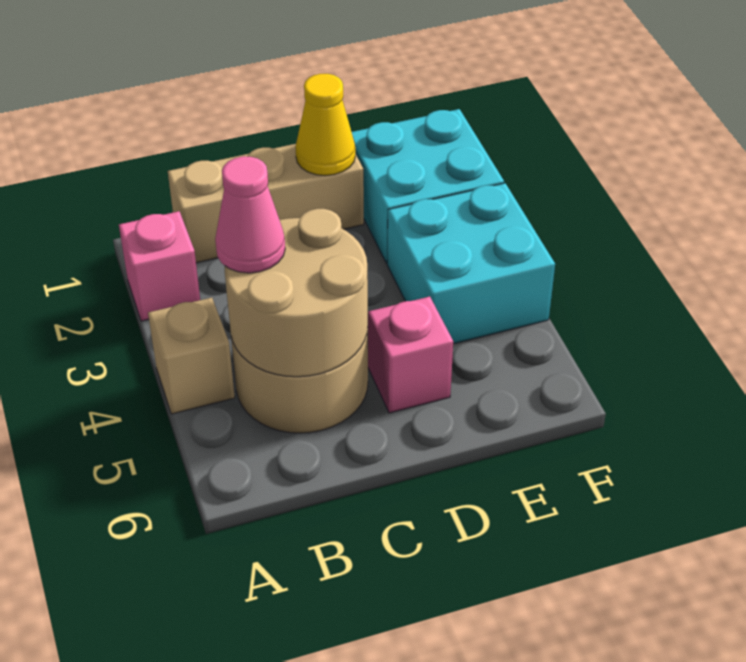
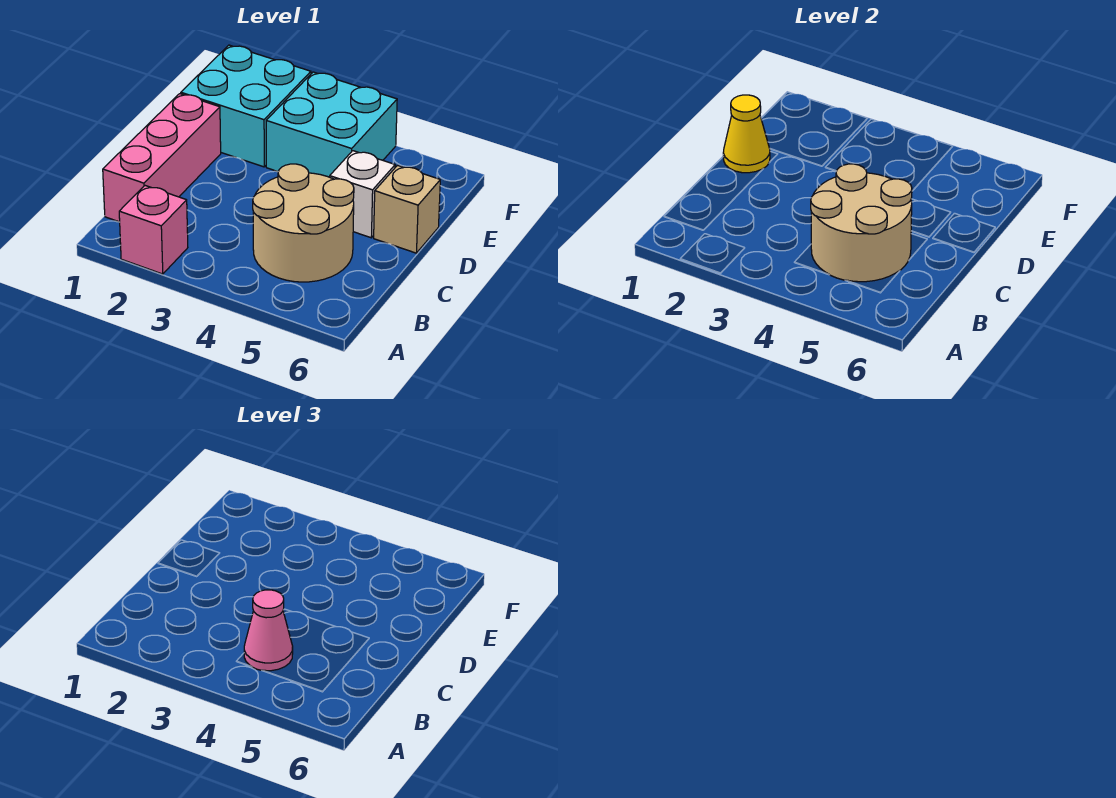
tan brick A4 level 1 -> tan brick D6 level 1
tan brick B1:D1 level 1 -> pink brick B1:D1 level 1
pink brick D5 level 1 -> white brick D5 level 1

